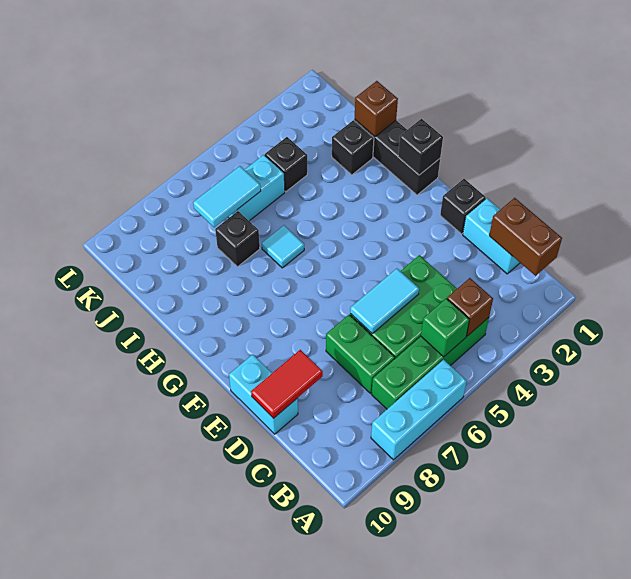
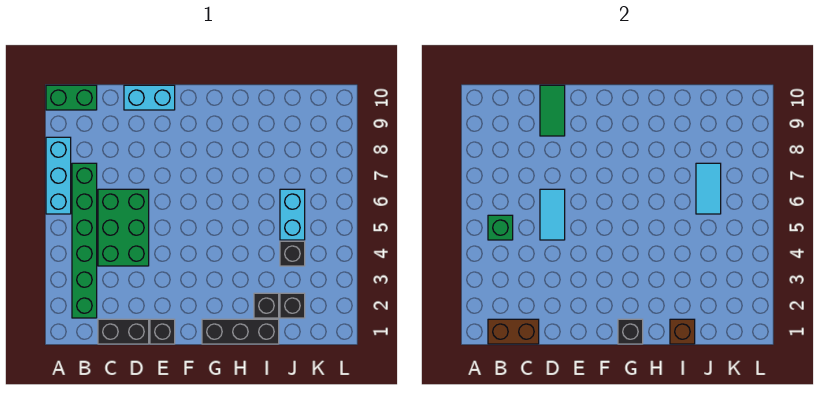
green brick B4:B7 level 1 -> green brick B2:B7 level 1
brown brick B4 level 2 -> none
cyan brick C1:D1 level 1 -> black brick C1:D1 level 1
green brick C7:D7 level 1 -> green brick A10:B10 level 1
red tile D9:D10 level 2 -> green tile D9:D10 level 2
cyan tile H6 level 1 -> none
black brick I7 level 1 -> black brick J2 level 1

